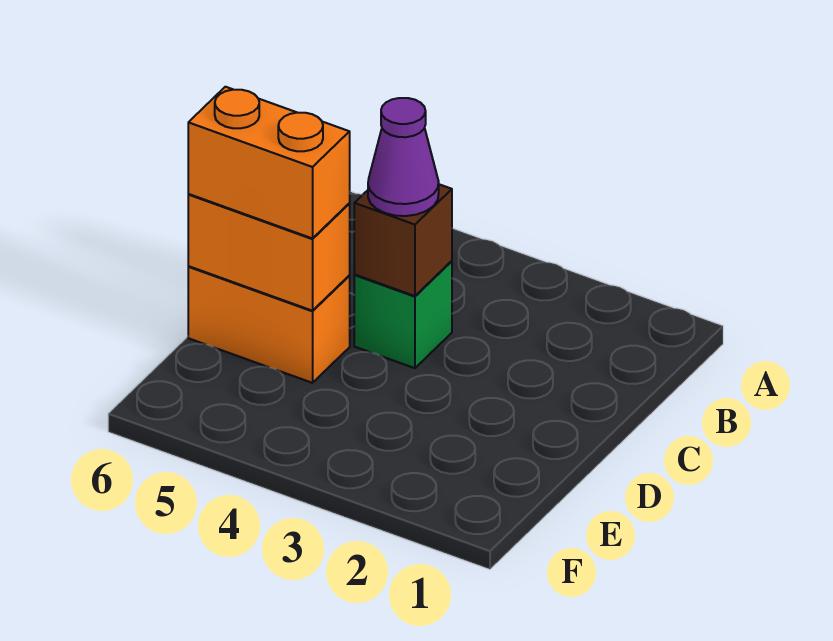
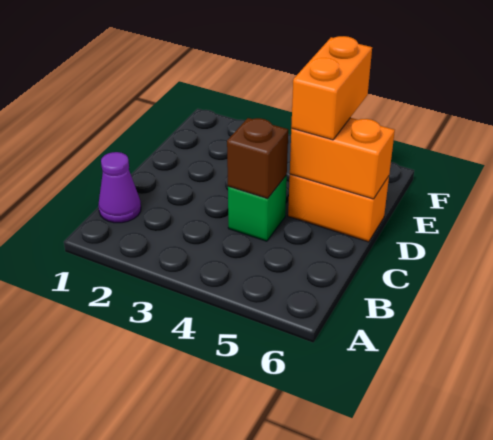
purple cone C4 level 3 -> purple cone B1 level 1
orange brick D5:D6 level 3 -> orange brick D5:E5 level 3

